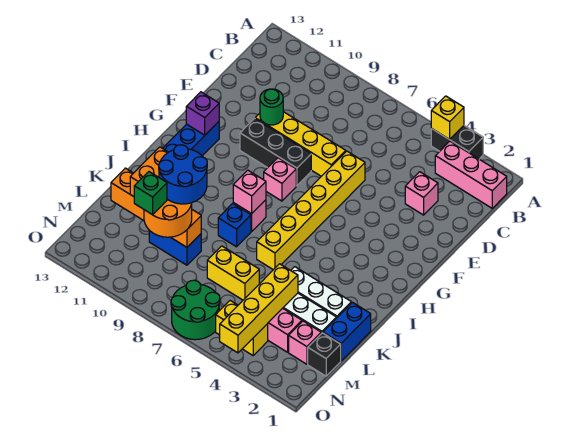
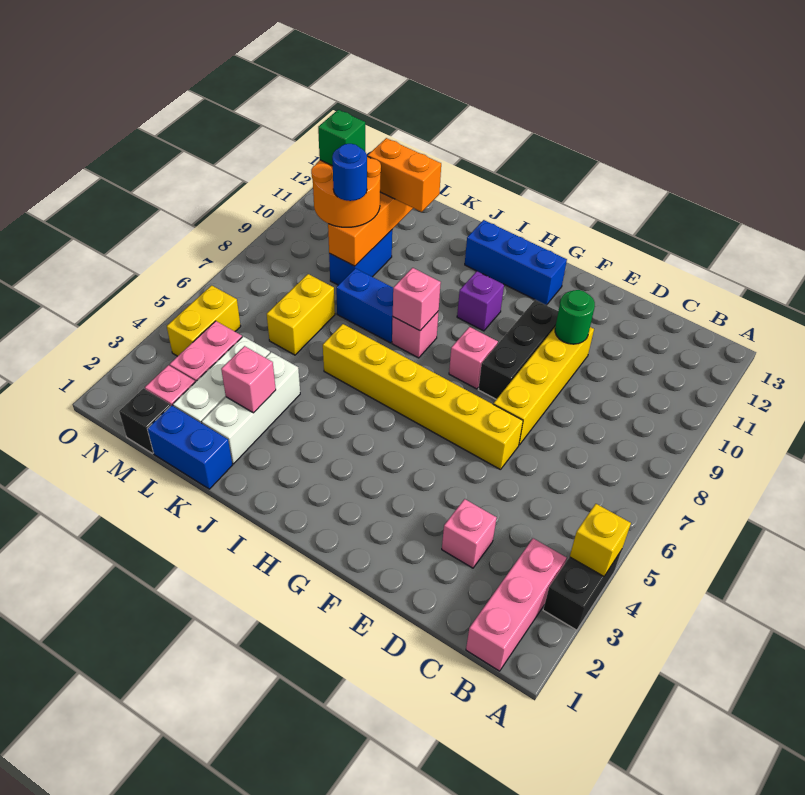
purple brick G12 level 2 -> purple brick H10 level 1
blue brick J8 level 1 -> blue brick J8:K8 level 1
none -> pink brick K3 level 2
blue round brick K9:L10 level 4 -> blue round brick L9 level 4
yellow brick L4:O4 level 2 -> none
green round brick N6:O7 level 1 -> none

